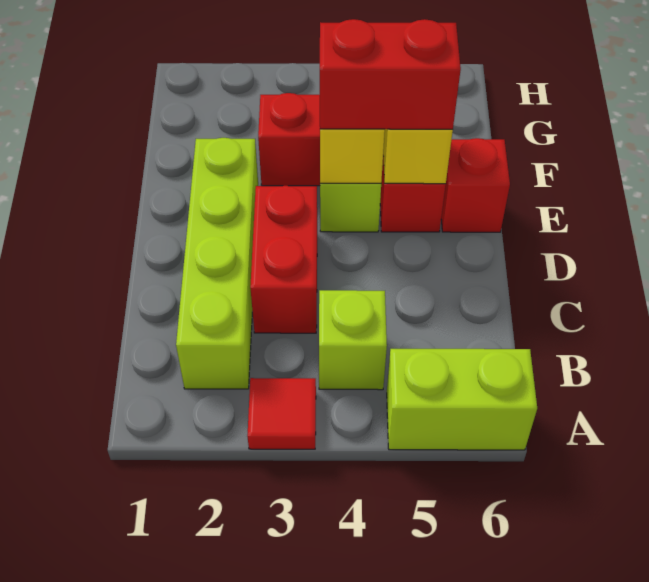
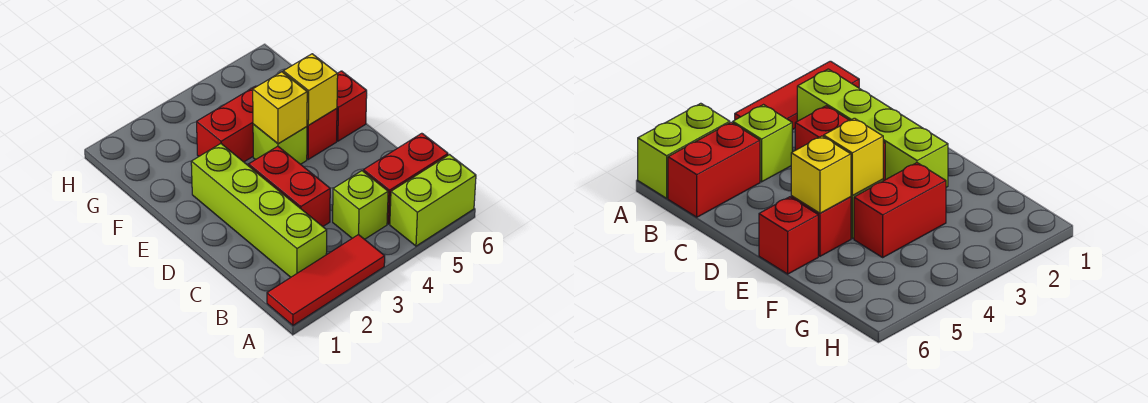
red tile A3 level 1 -> red tile A1:A3 level 1
red brick E4:E5 level 3 -> red brick B5:B6 level 1

